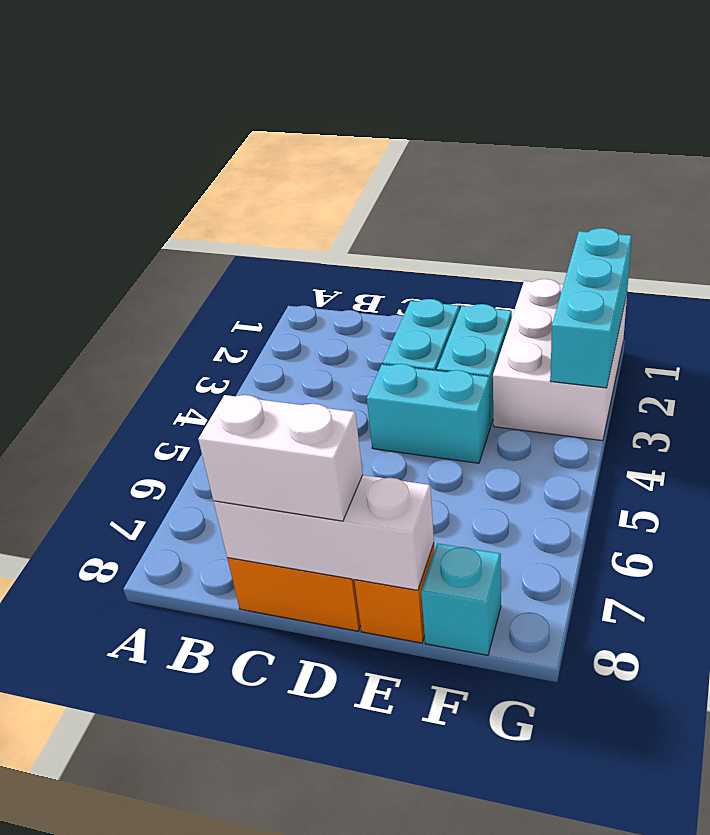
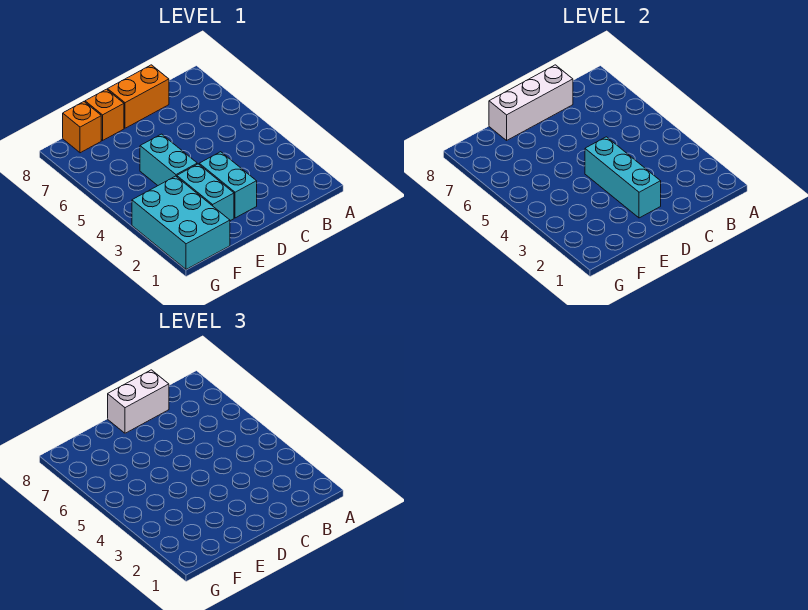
cyan brick D4:E4 level 1 -> cyan brick E4:E5 level 1
white brick F1:G3 level 1 -> cyan brick F1:G3 level 1
cyan brick F8 level 1 -> orange brick F8 level 1
cyan brick G1:G3 level 2 -> cyan brick D2:D4 level 2

